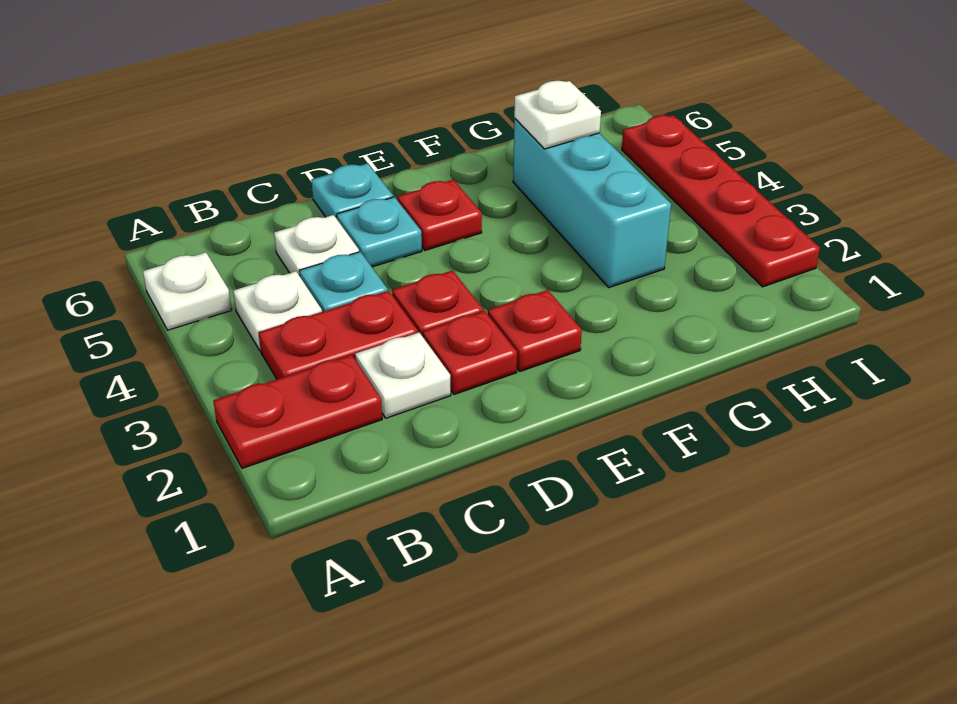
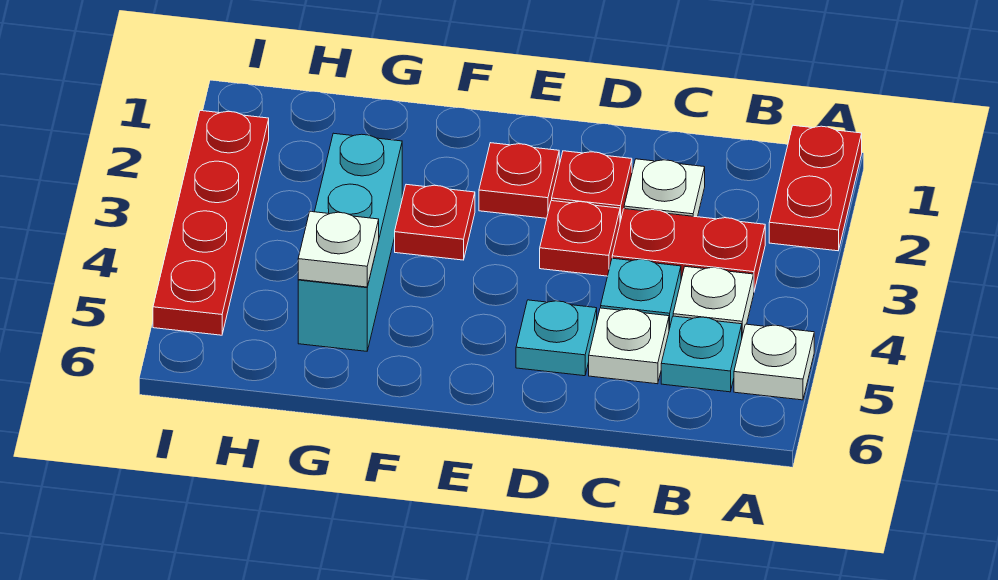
red plate A2:B2 level 1 -> red plate A1:A2 level 1
cyan plate D6 level 1 -> cyan plate B5 level 1
red plate E5 level 1 -> red plate F3 level 1

